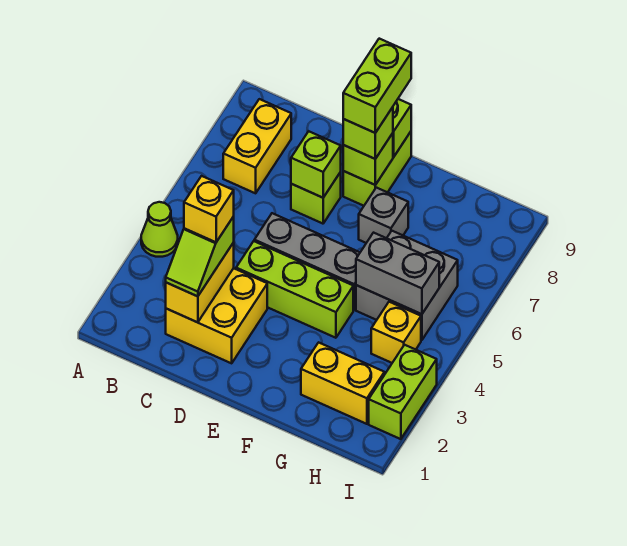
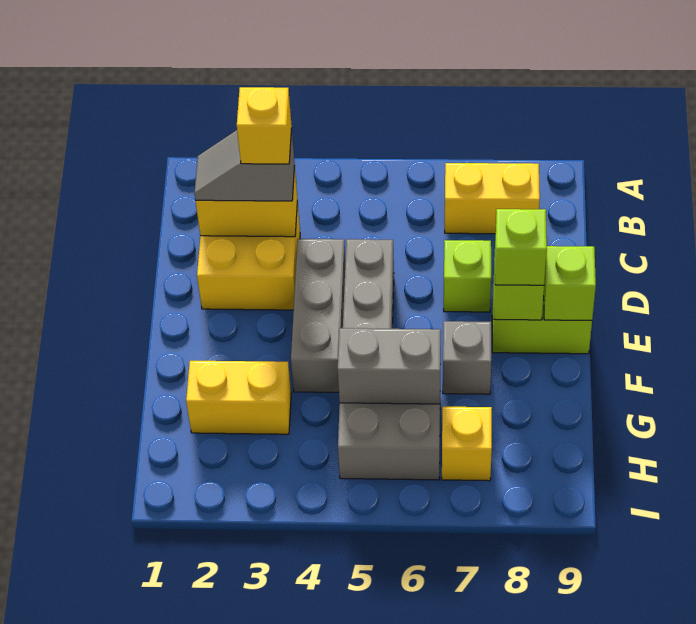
lime cone A4 level 1 -> none
lime slope C2:C3 level 3 top 3 -> grey slope C2:C3 level 3 top 3
lime brick D4:F4 level 1 -> grey brick D4:F4 level 1
lime brick D7 level 2 -> none
lime brick E8:E9 level 4 -> none
yellow brick G2:H2 level 1 -> yellow brick G2:G3 level 1
grey brick G5:H5 level 2 -> grey brick G5:G6 level 2
yellow brick H4 level 1 -> yellow brick H7 level 1
lime brick I2:I3 level 1 -> none

